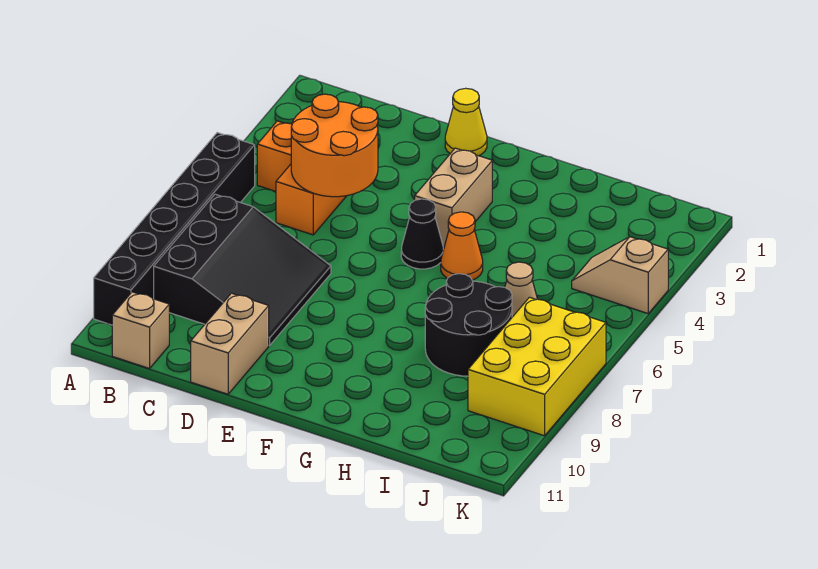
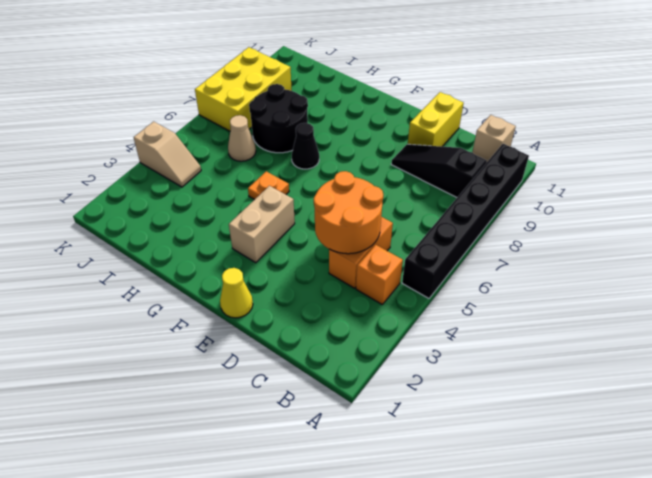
black slope B7:D9 level 1 top B -> black slope B9:D9 level 1 top B
tan brick D10:D11 level 1 -> yellow brick D10:D11 level 1
black cone F5 level 1 -> black cone G7 level 1
orange cone G5 level 1 -> orange plate G5 level 1

